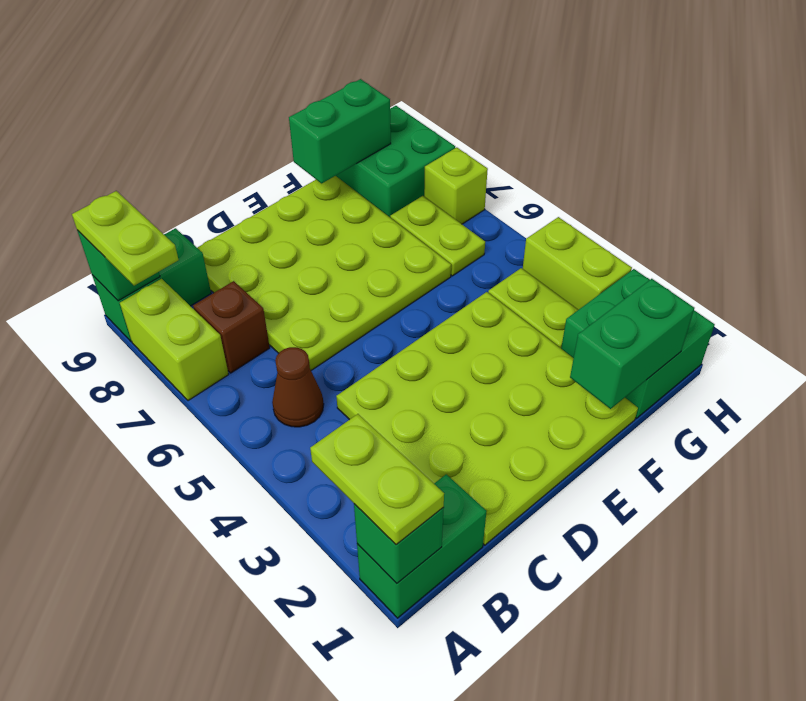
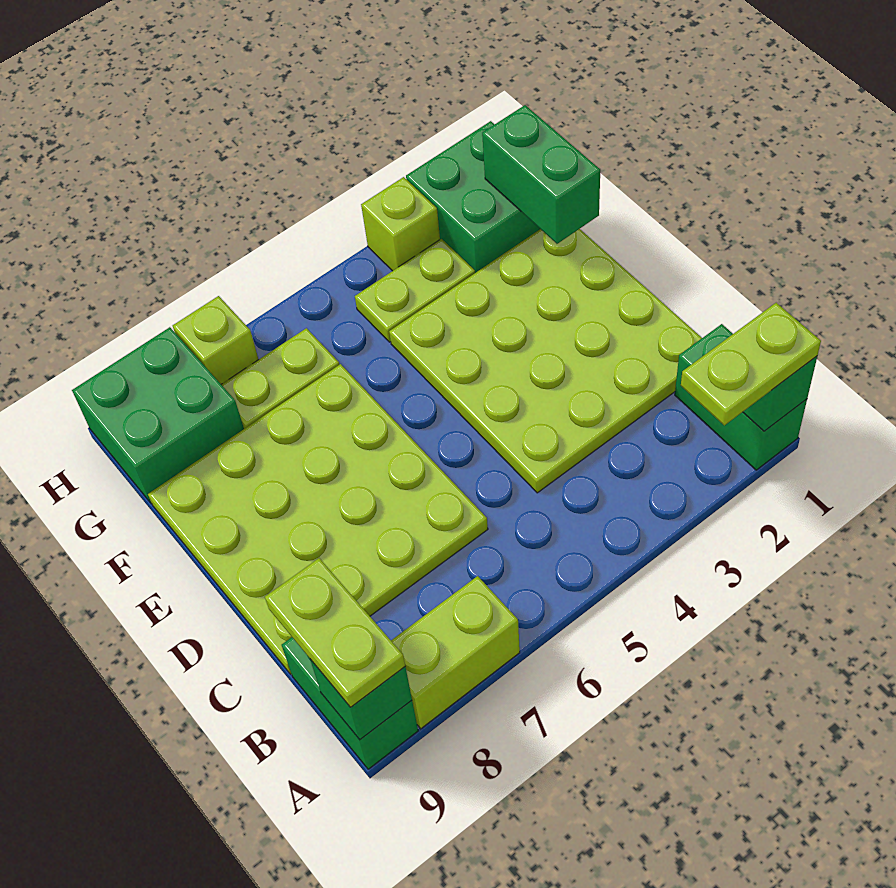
lime plate A8:A9 level 3 -> lime plate A9:B9 level 3
brown cone B5 level 1 -> none
brown brick B7 level 1 -> none
green brick F9:G9 level 2 -> none
lime brick H3:H4 level 1 -> lime brick H3 level 1

